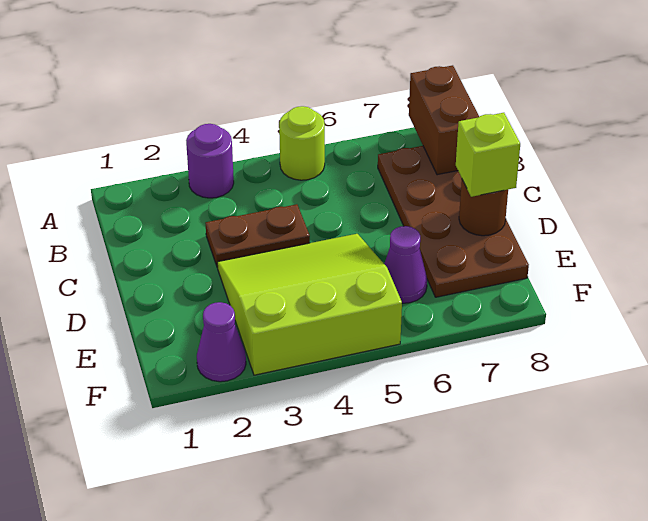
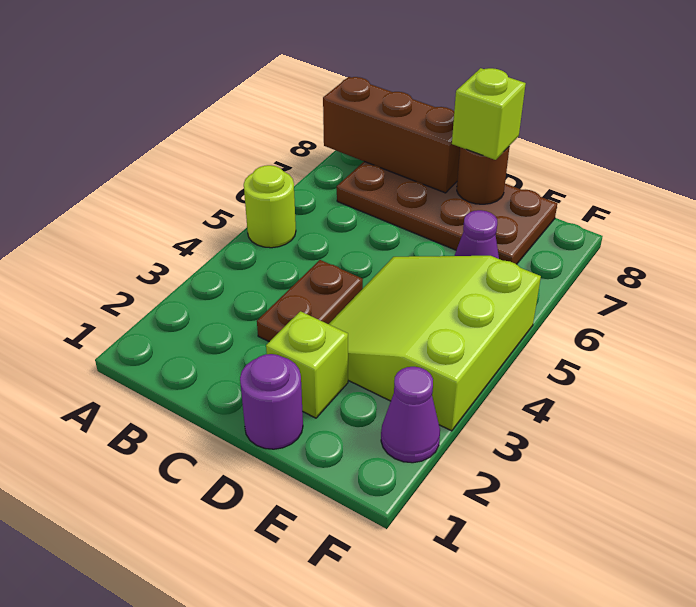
purple round brick A3 level 1 -> purple round brick D1 level 1
brown brick A8:B8 level 2 -> brown brick A8:C8 level 2
none -> lime brick D2 level 1

